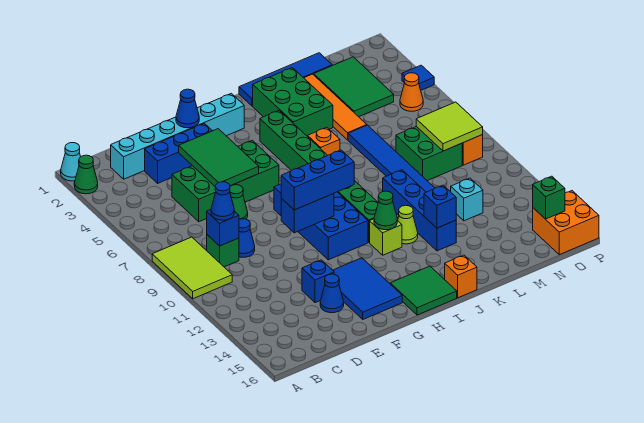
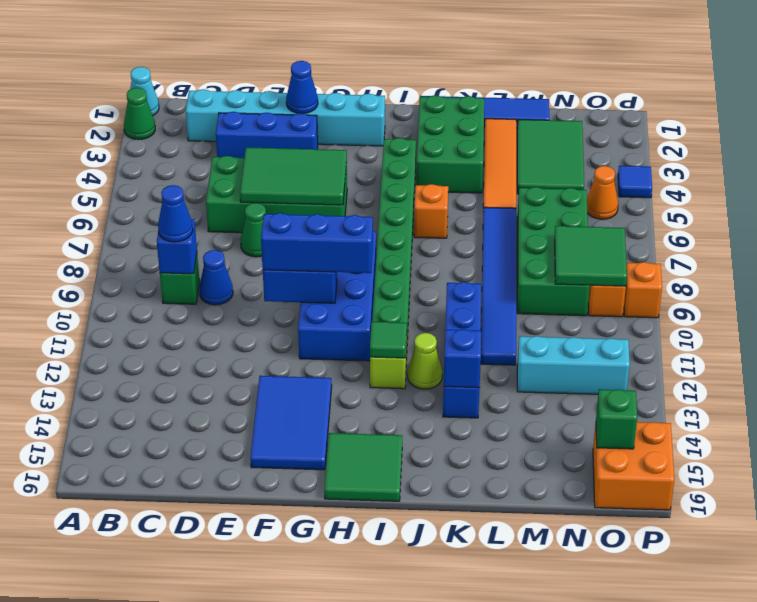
lime tile A8:B10 level 1 -> none
green tile E4:F6 level 2 -> green tile E5:G6 level 2
blue brick E13 level 1 -> none
blue cone E14 level 1 -> none
green cone I12 level 2 -> green tile I12 level 2
orange brick J16 level 1 -> orange brick P9 level 1
green brick M8:N9 level 1 -> green brick M6:N9 level 1
cyan brick M12 level 1 -> cyan brick M12:O12 level 1
lime tile N8:O9 level 2 -> green tile N8:O9 level 2

